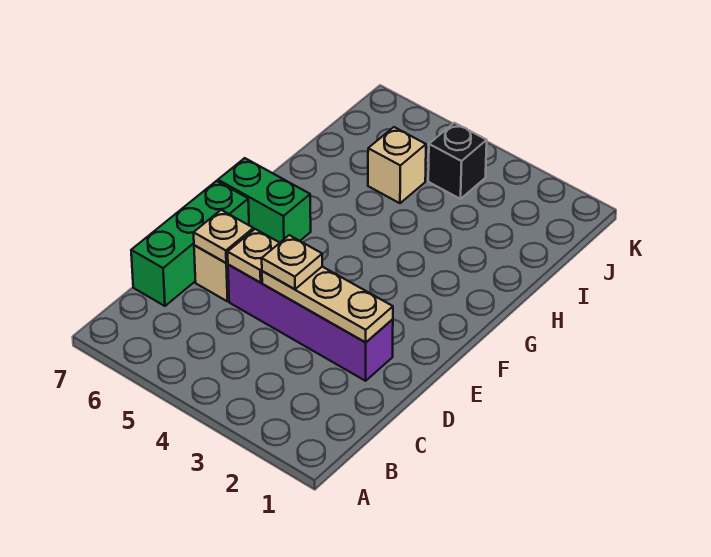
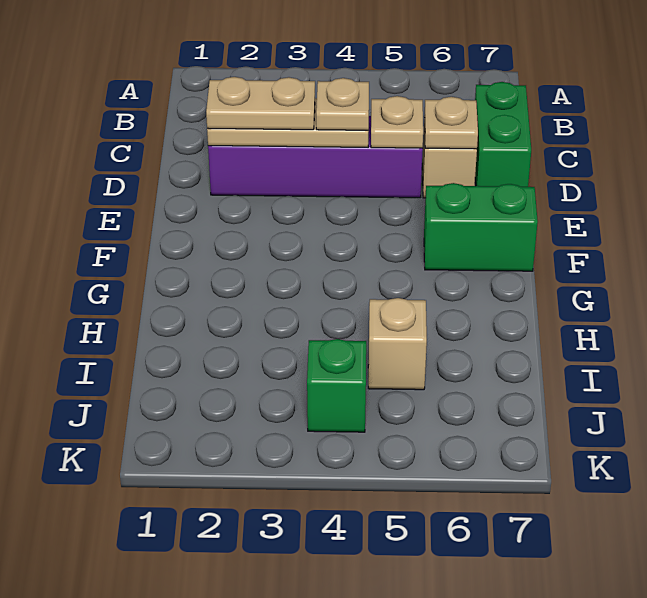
green brick C7:E7 level 1 -> green brick C7:D7 level 1
none -> tan plate D2:D3 level 3
black brick J4 level 1 -> green brick J4 level 1

